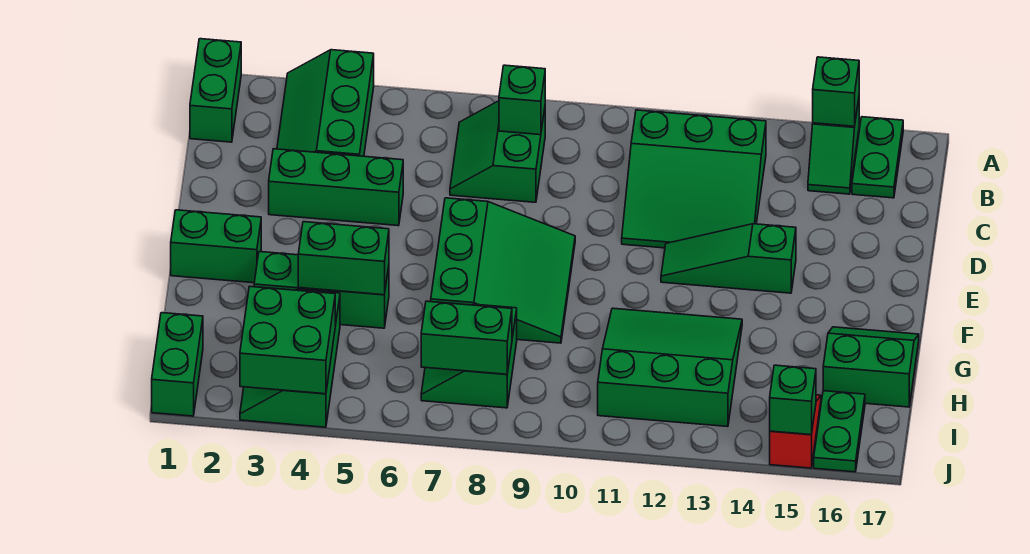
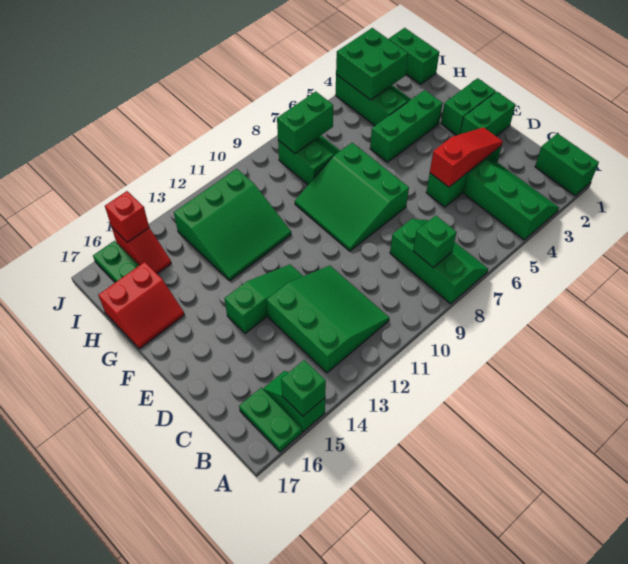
green slope B7:C8 level 1 top 8 -> green slope A7:C8 level 1 top 8
green slope B11:D13 level 1 top B -> green slope B11:D13 level 1 top 13
none -> red slope D3:D5 level 2 top 5
green brick G4:G5 level 2 -> green brick E1:E2 level 1
green slope G16:H17 level 1 top H -> red slope G16:H17 level 1 top H
green brick J15 level 2 -> red brick J15 level 2

